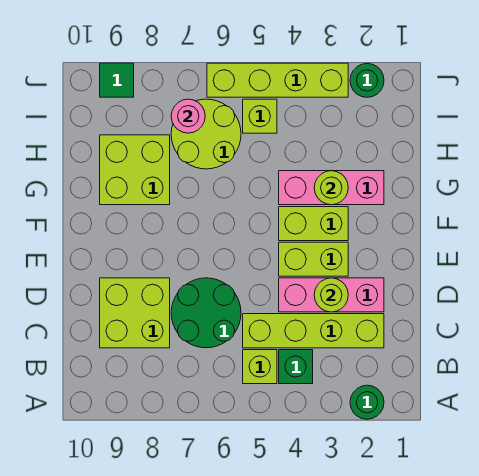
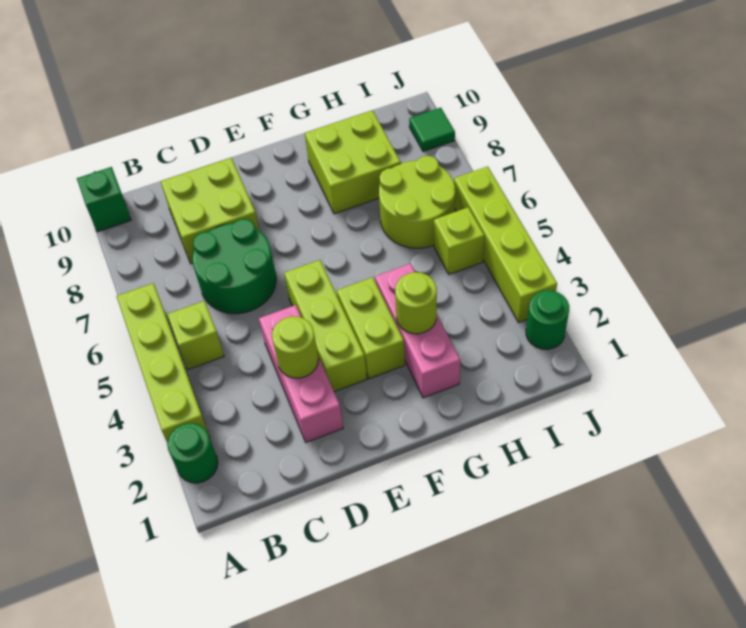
green brick B4 level 1 -> green brick A10 level 1
lime brick C2:C5 level 1 -> lime brick A3:A6 level 1
lime brick E3:E4 level 1 -> lime brick E3:E5 level 1
pink round brick I7 level 2 -> none

